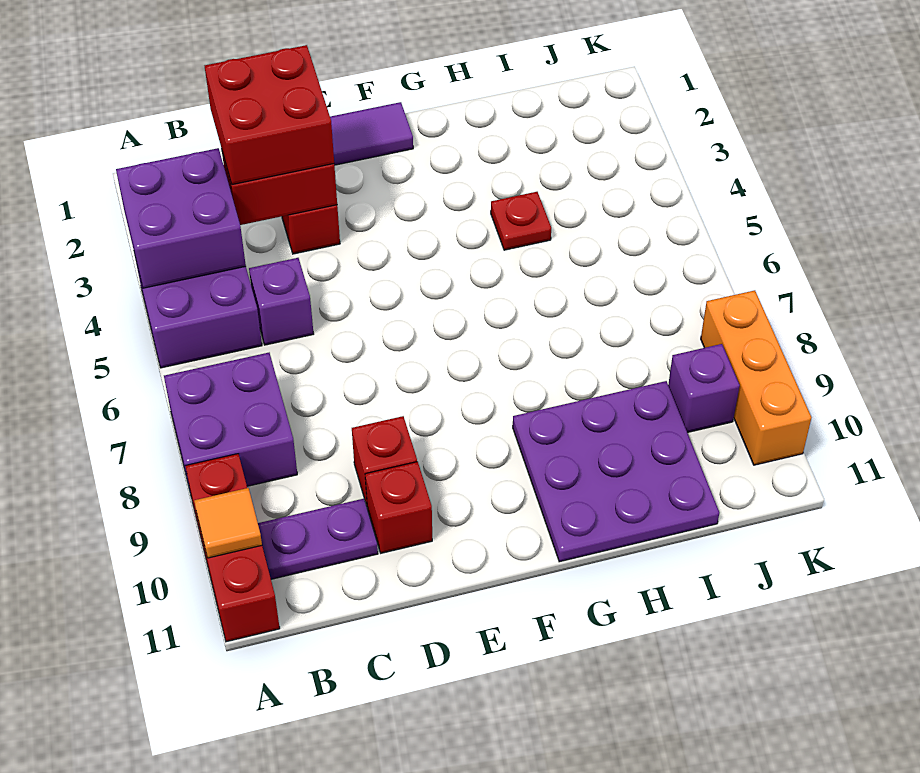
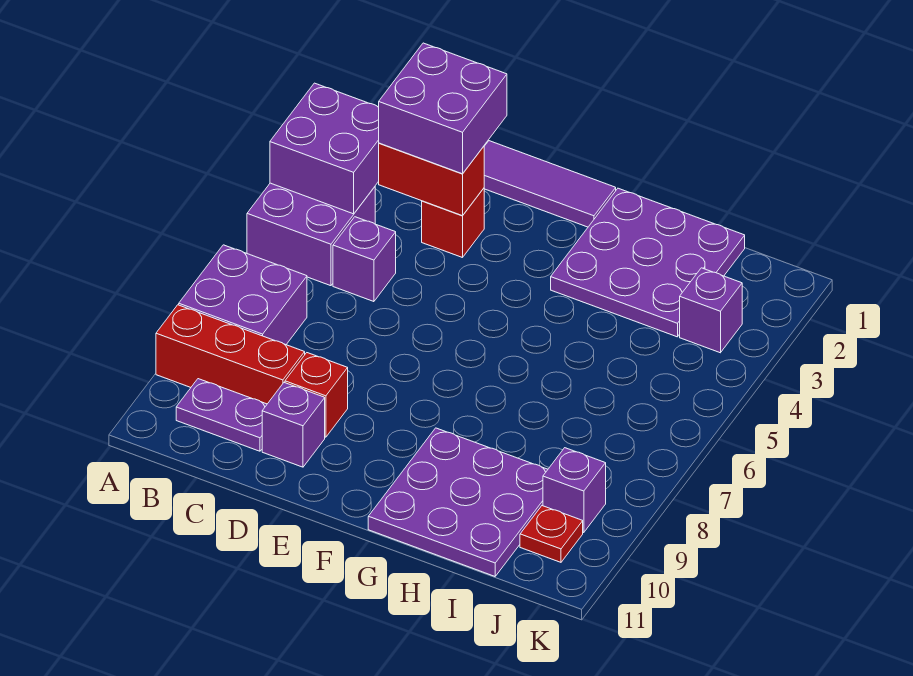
red brick A9:A11 level 1 -> red brick A9:C9 level 1
orange tile A10 level 2 -> none
red brick C2:D3 level 3 -> purple brick C2:D3 level 3
red brick D10 level 1 -> purple brick D10 level 1
none -> purple plate G1:I3 level 1
red plate H4 level 1 -> red plate J10 level 1
none -> purple brick J3 level 1
orange brick K8:K10 level 1 -> none

